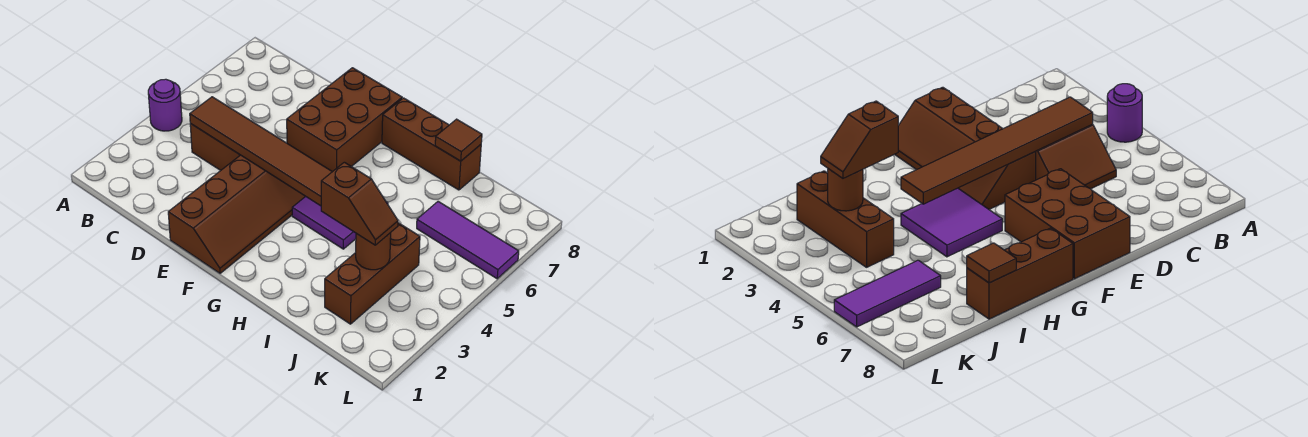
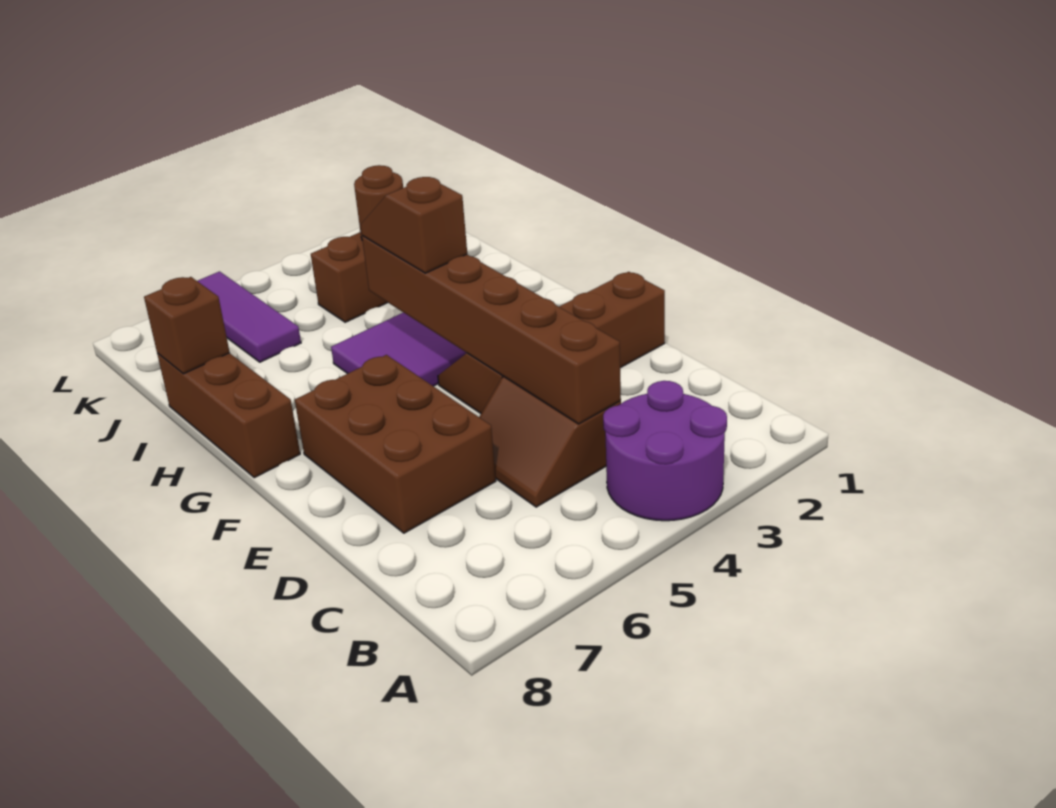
purple round brick A4 level 1 -> purple round brick A3:B4 level 1
brown tile C4:H4 level 2 -> brown brick C4:H4 level 2
brown brick E6:F8 level 1 -> brown brick D6:F7 level 1
brown slope I3:J3 level 3 top I -> brown slope G4:H4 level 3 top G
brown tile I8 level 2 -> brown brick I8 level 2

